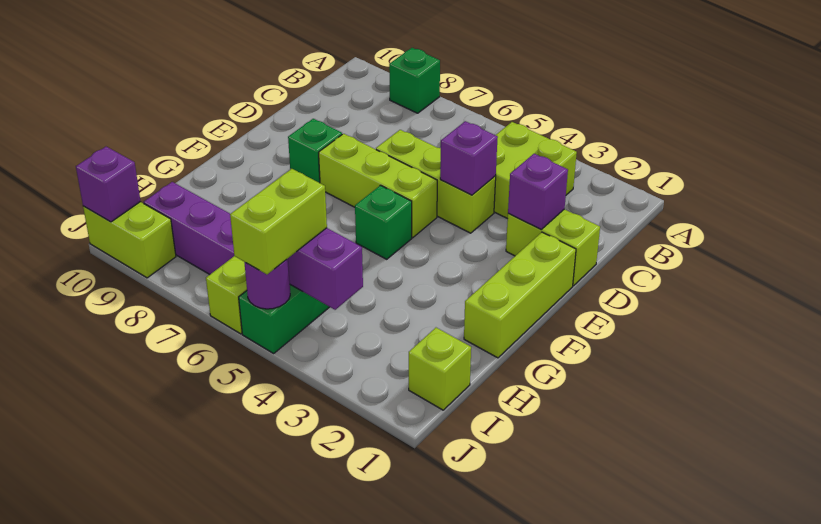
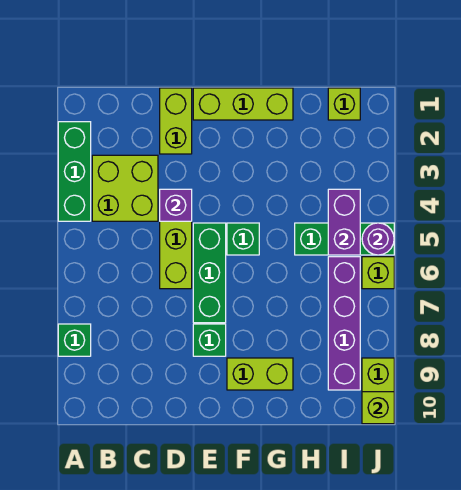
none -> green brick A2:A4 level 1
purple brick D2 level 2 -> none
lime brick E5:E7 level 1 -> green brick E5:E7 level 1
lime brick I5:J5 level 3 -> lime brick F9:G9 level 1
purple brick J10 level 2 -> lime brick J10 level 2

